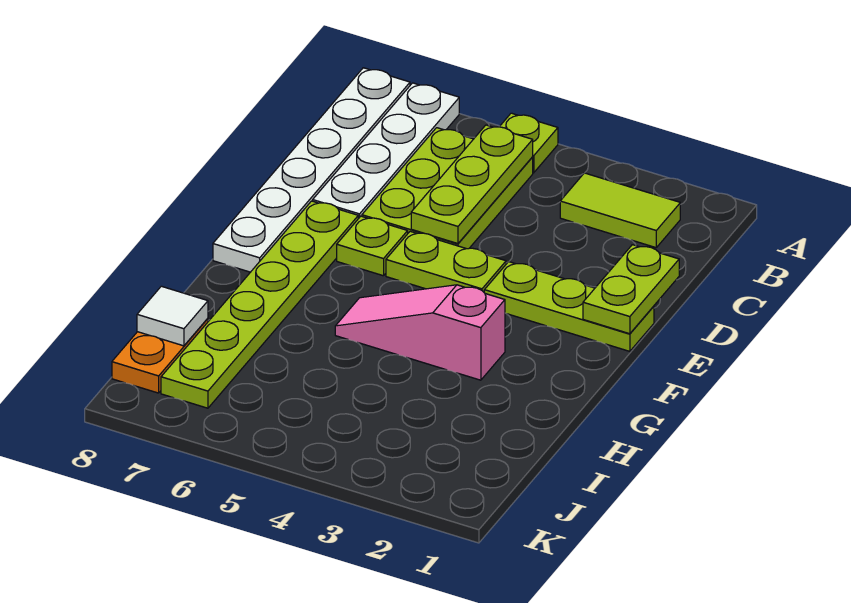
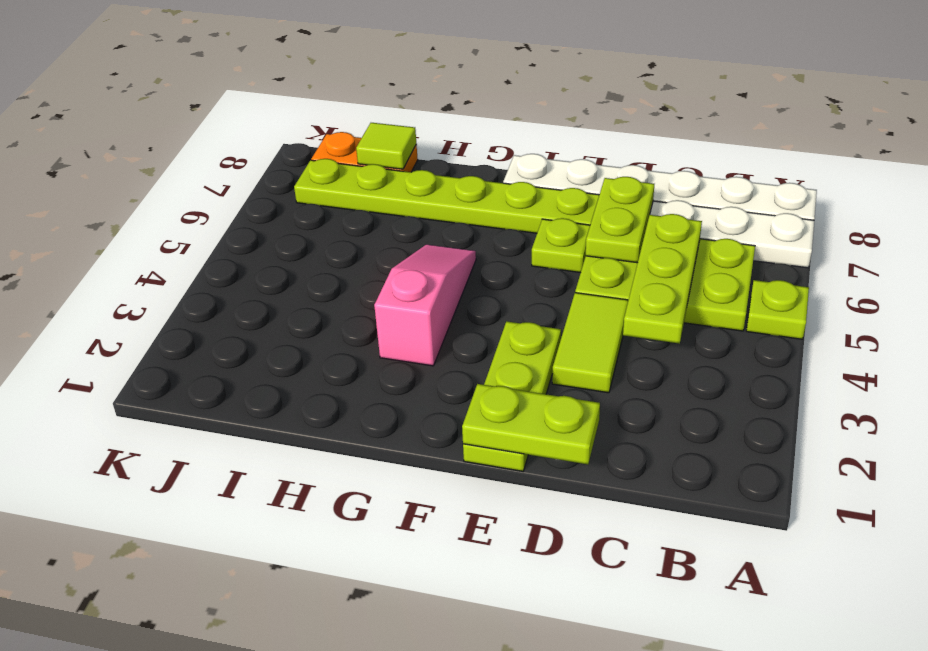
lime tile B2:B3 level 1 -> lime tile D3:D4 level 1
lime plate B5:D5 level 2 -> lime plate C4:C6 level 2
lime plate E4:E5 level 1 -> lime plate D6:D7 level 2
white tile I8 level 2 -> lime tile I8 level 2

